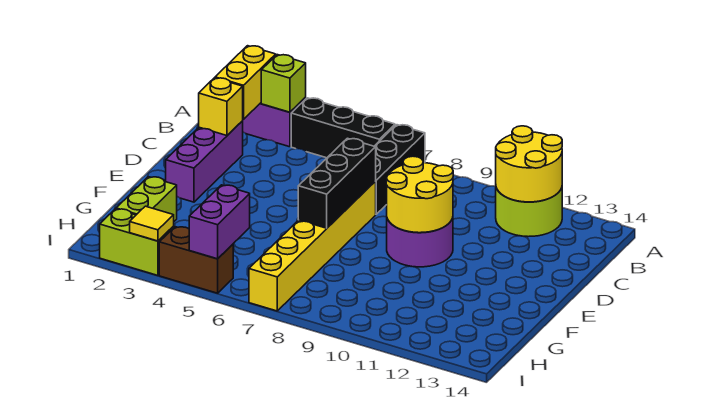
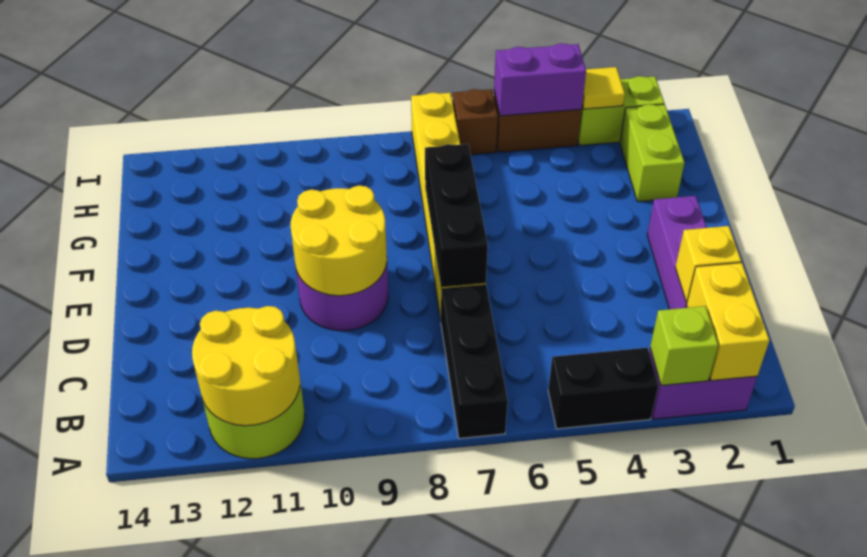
black brick A4:A6 level 1 -> black brick A4:A5 level 1
purple brick H5:I5 level 2 -> purple brick I4:I5 level 2
none -> brown brick I6 level 1

